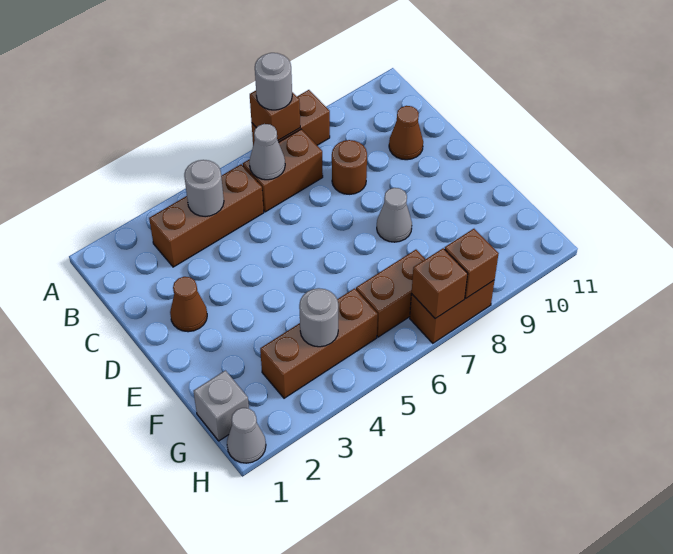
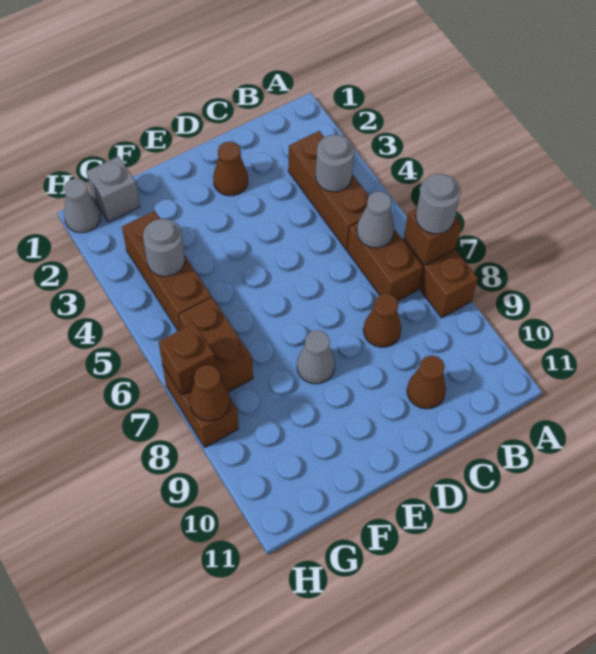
brown round brick C8 level 1 -> brown cone C8 level 1
brown brick H8 level 2 -> brown cone H8 level 2

